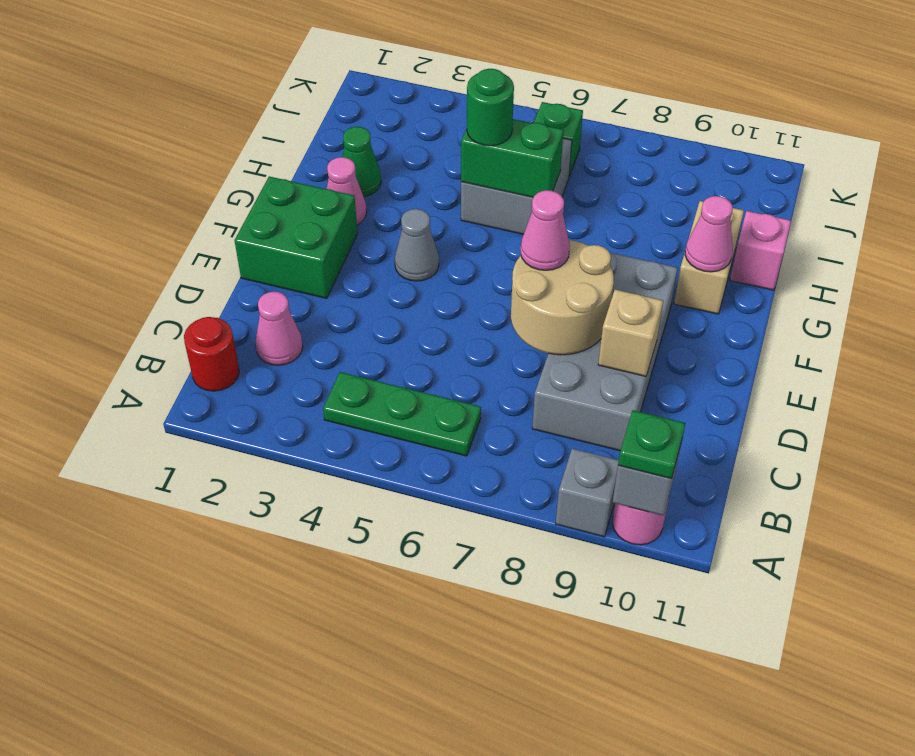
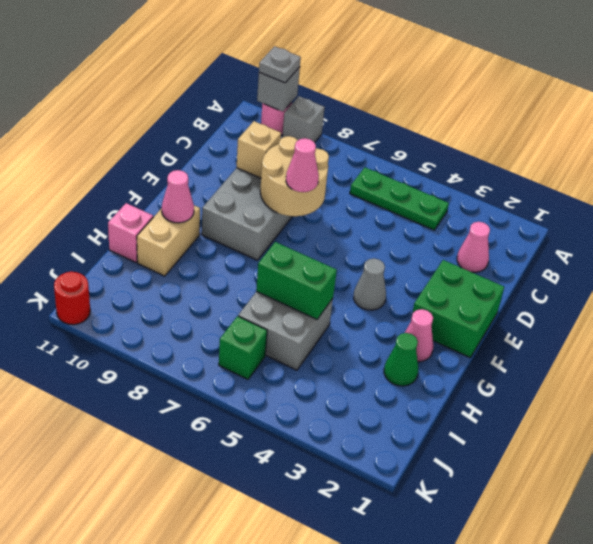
green plate A10 level 3 -> grey plate A10 level 3
red round brick B1 level 1 -> red round brick K11 level 1
green round brick H5 level 3 -> none

